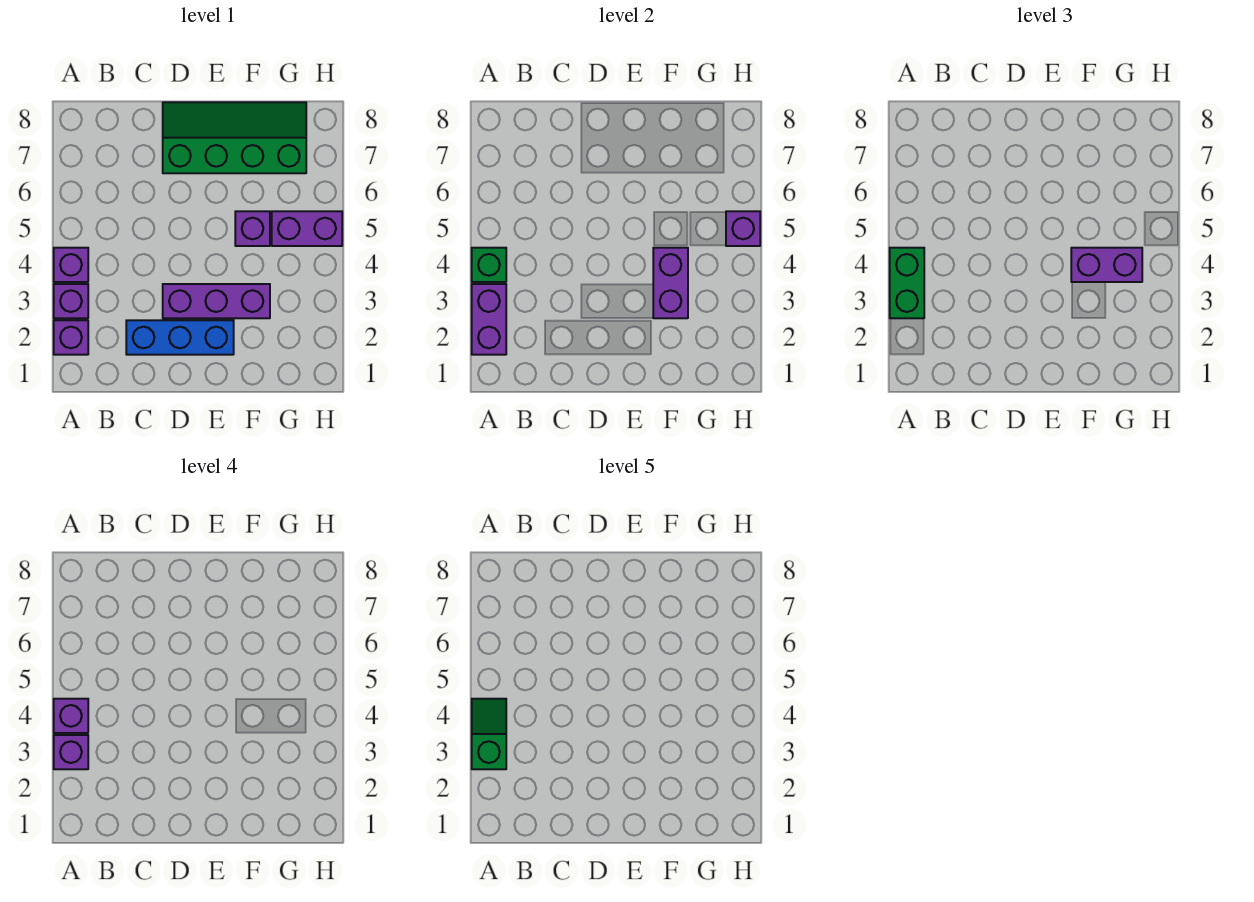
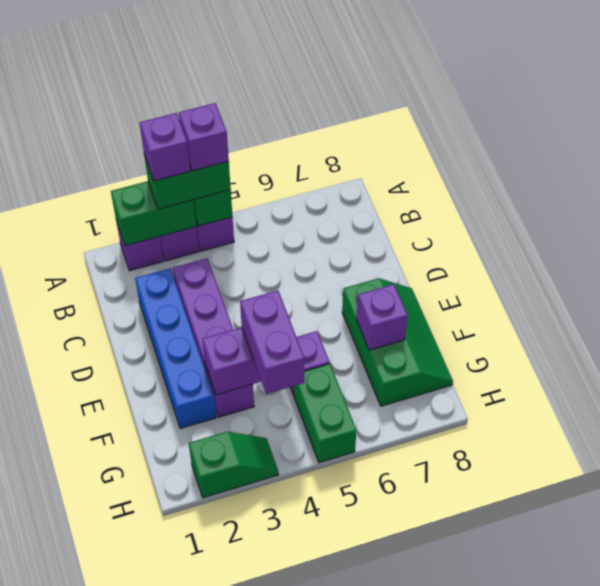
purple brick A2:A3 level 2 -> green brick A2:A3 level 2
green slope A3:A4 level 5 top 3 -> green slope H2:H3 level 1 top 2
blue brick C2:E2 level 1 -> blue brick C2:F2 level 1
purple brick D3:F3 level 1 -> purple brick C3:F3 level 1
green slope D7:G8 level 1 top 7 -> green slope E7:G8 level 1 top 7
purple brick G5:H5 level 1 -> green brick G5:H5 level 1
purple brick H5 level 2 -> purple brick F7 level 2

